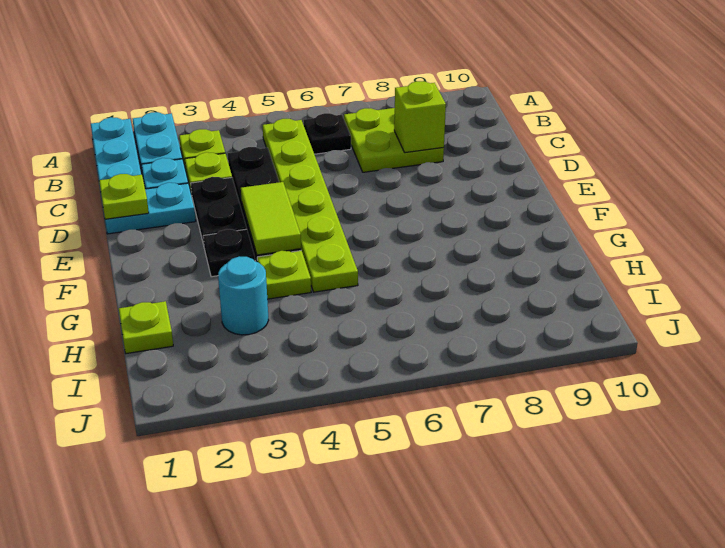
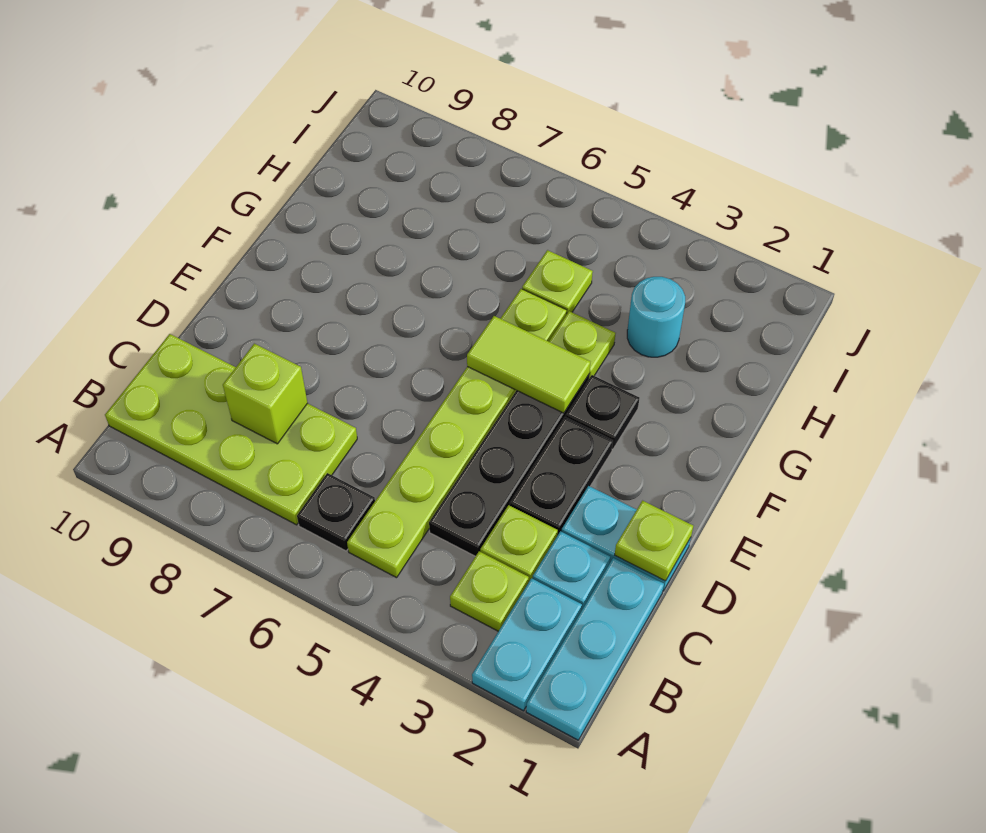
lime plate B7:C8 level 1 -> lime plate B7:C10 level 1
lime tile E4:F4 level 2 -> lime tile F4:F5 level 2
lime plate H1 level 1 -> lime plate H5 level 1

